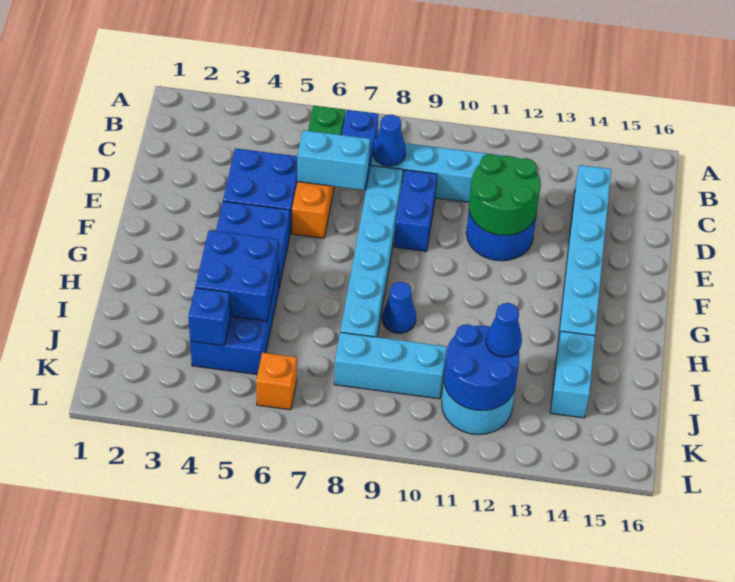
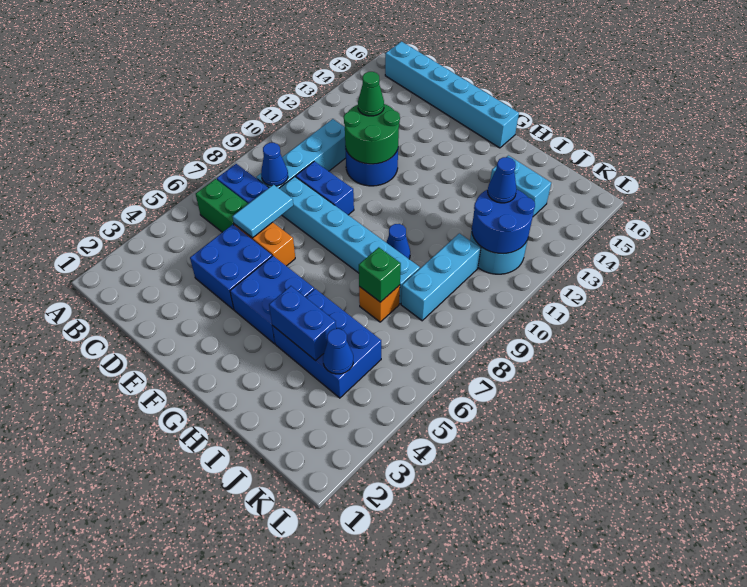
cyan brick C14:H14 level 1 -> cyan brick B16:G16 level 1
cyan brick D6:D7 level 2 -> cyan tile D6:D7 level 2
none -> green cone D12 level 3
blue brick H4:I5 level 2 -> blue brick H4:I4 level 2
none -> green brick I7 level 2
blue brick J4 level 2 -> blue cone J4 level 2
orange brick K6 level 1 -> orange brick I7 level 1

